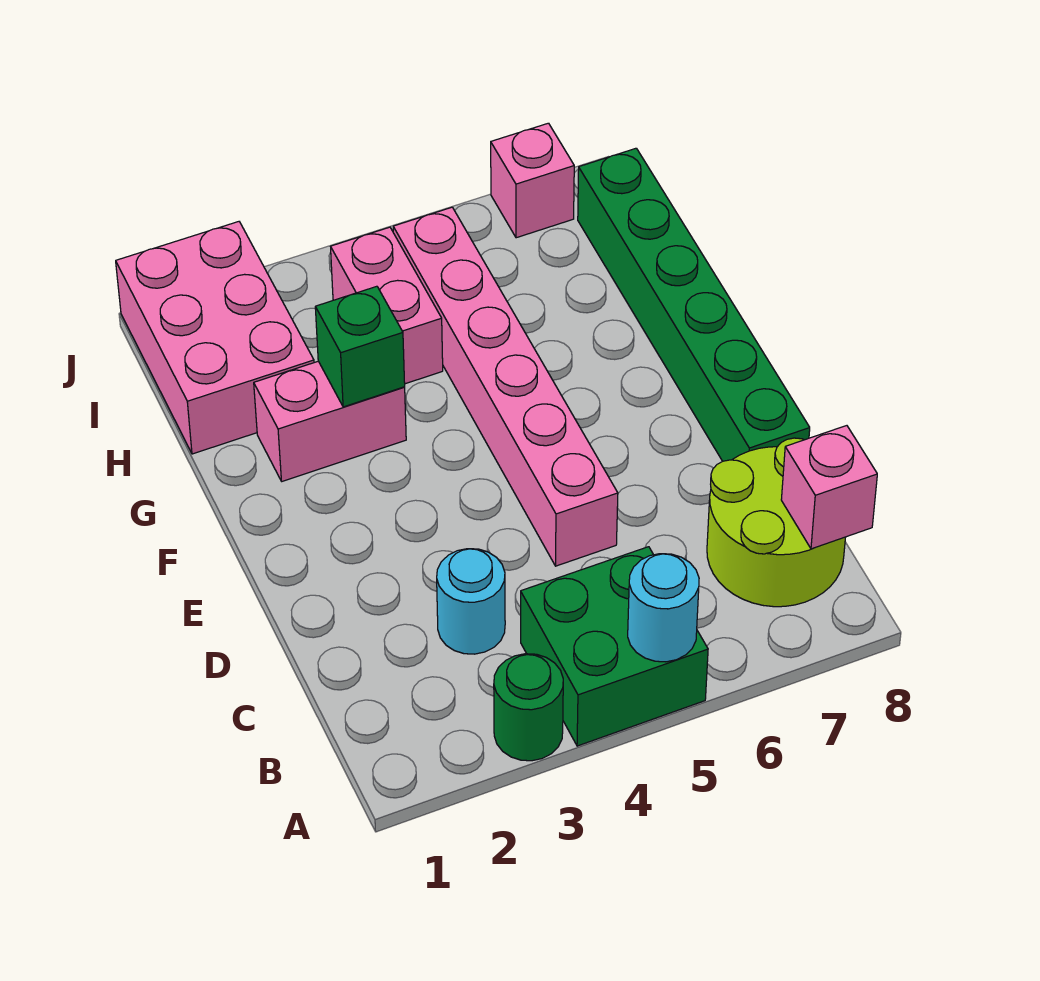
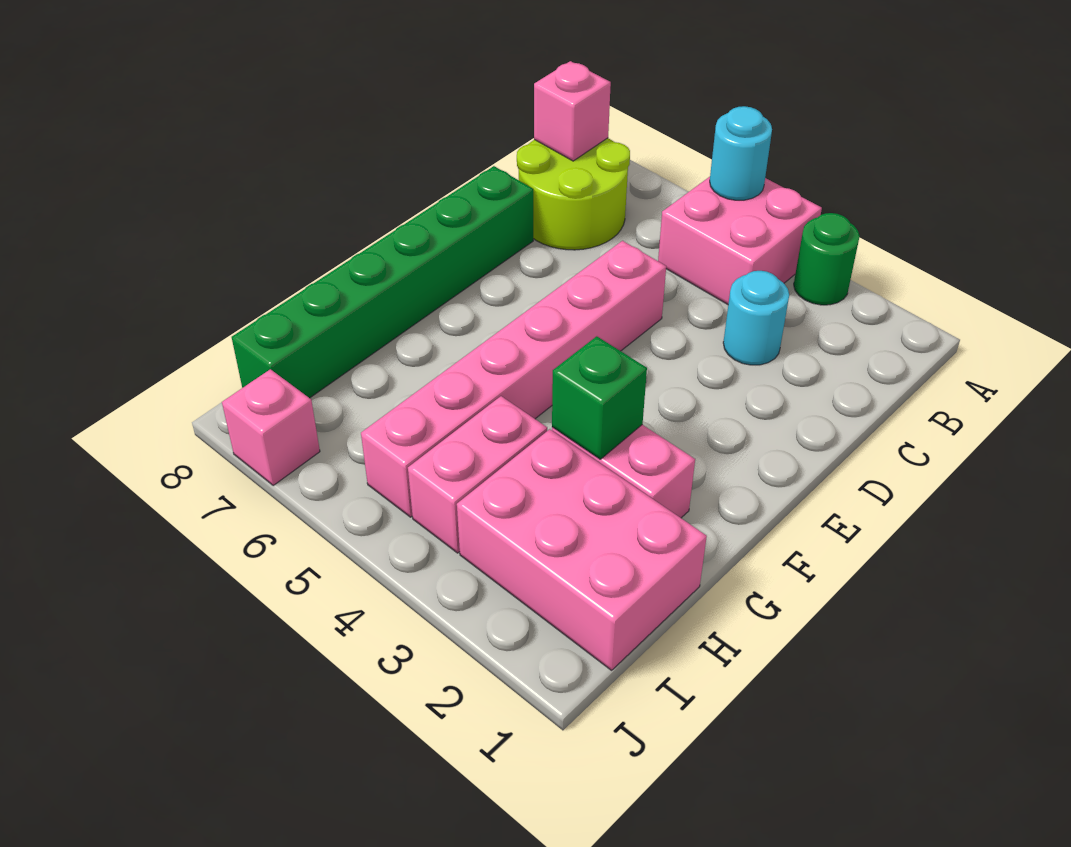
green brick A4:B5 level 1 -> pink brick A4:B5 level 1
pink brick H1:J2 level 1 -> pink brick H1:I3 level 1

